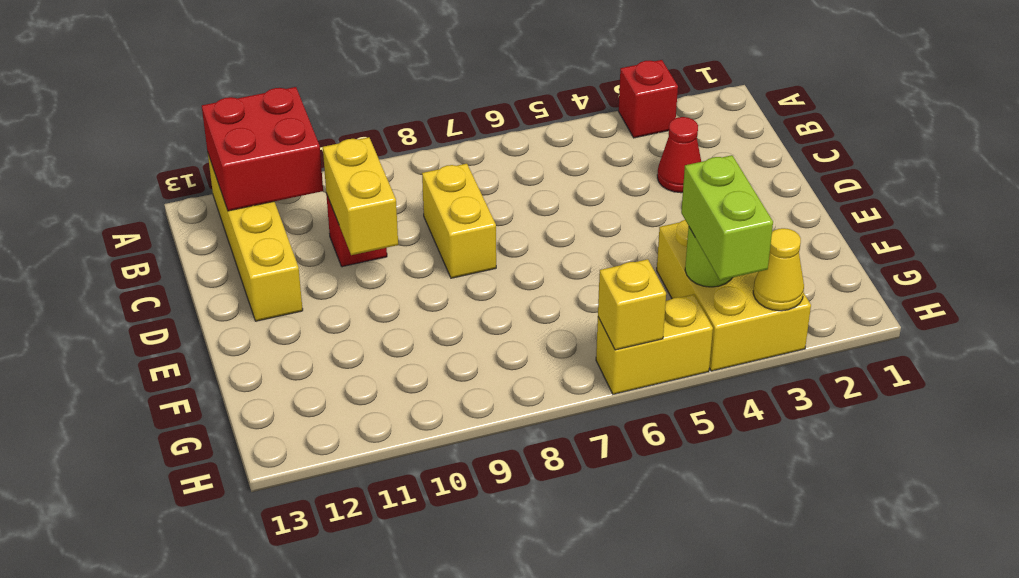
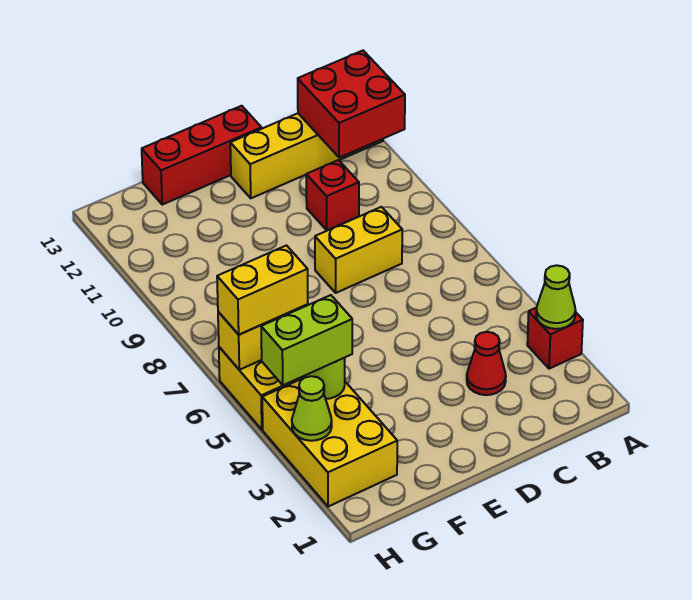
none -> lime cone A3 level 2
yellow brick C10:D10 level 2 -> yellow brick G6:H6 level 3
none -> red brick D13:F13 level 1
yellow brick F3:H4 level 1 -> yellow brick G2:H4 level 1
yellow cone H3 level 2 -> lime cone H3 level 2

